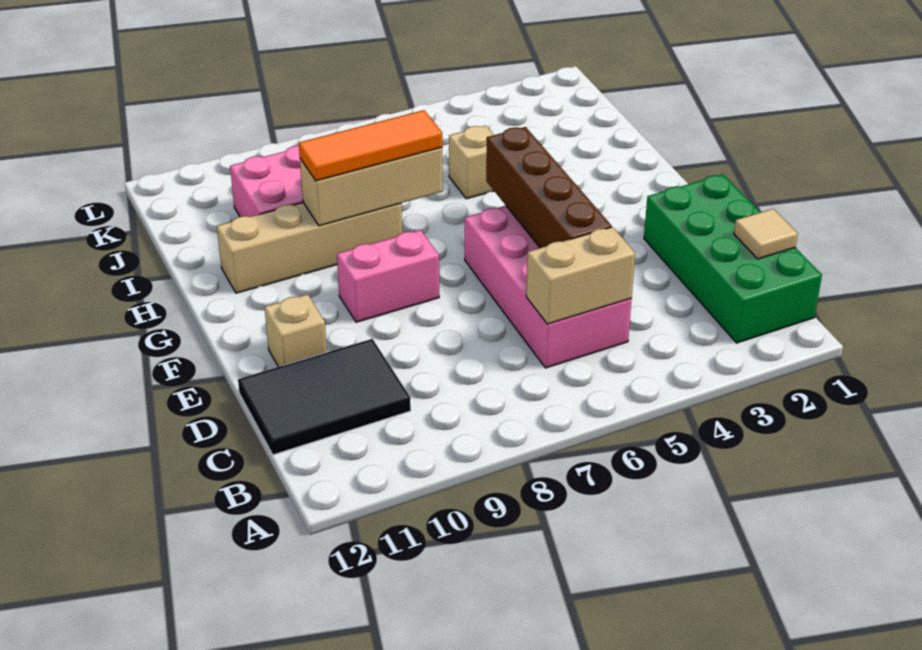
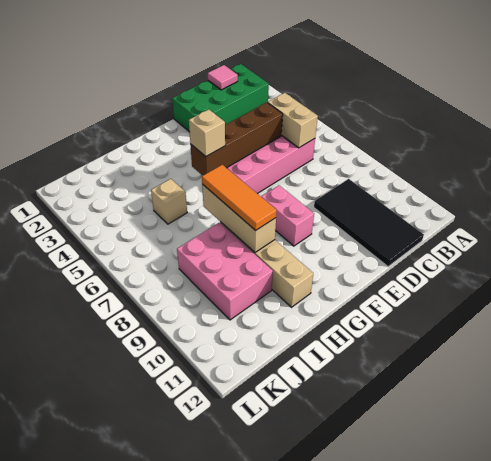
tan tile C1 level 2 -> pink tile C1 level 2
black tile C10:D12 level 1 -> black tile C9:D12 level 1
tan brick E11 level 1 -> tan brick G5 level 3

